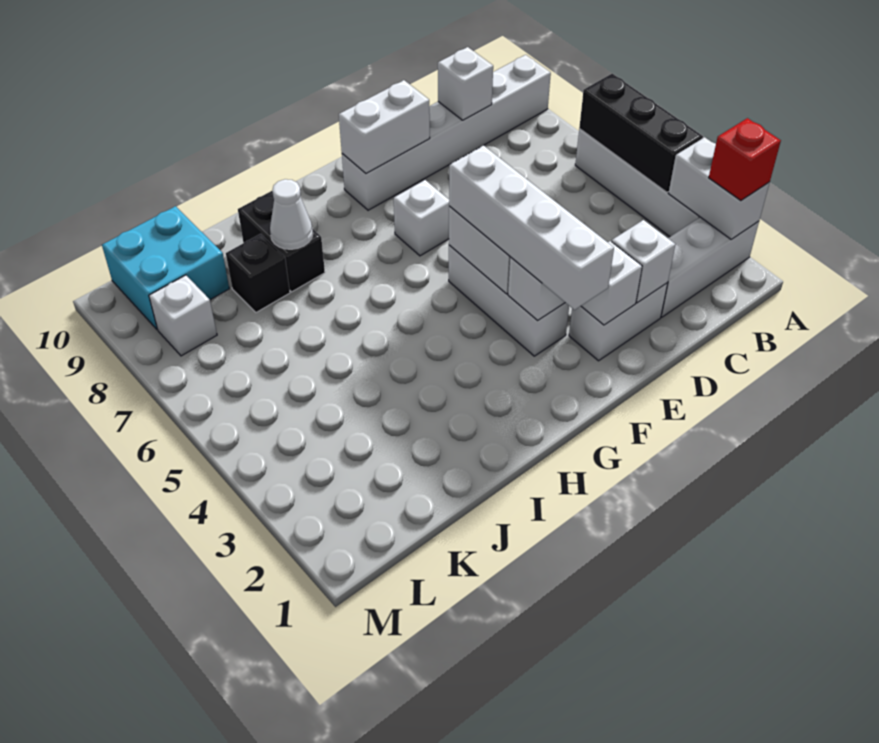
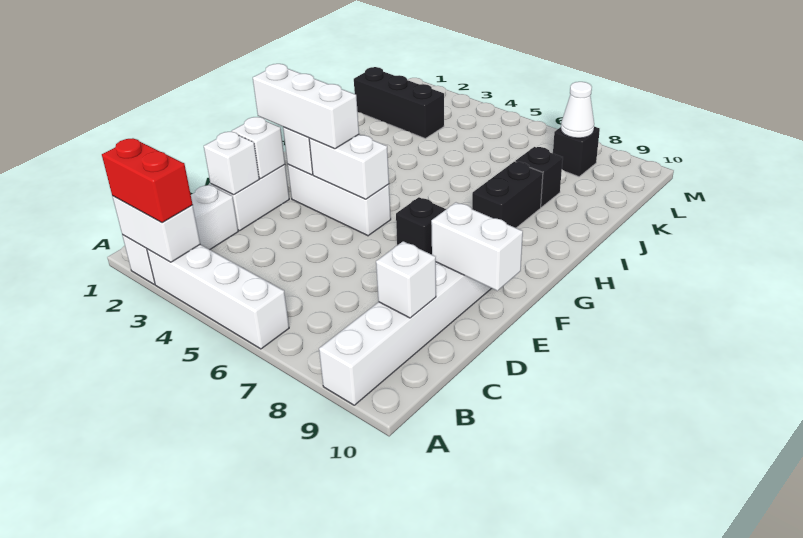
red brick A2 level 3 -> red brick A2:A3 level 3
black brick A4:A6 level 2 -> black brick K1:K3 level 1
white brick E9:F9 level 2 -> white brick E9:E10 level 2
white brick F2:F5 level 3 -> white brick F2:F4 level 3
white brick F7 level 1 -> black brick F7 level 1
black brick I8:I9 level 1 -> black brick H8:I8 level 1
white cone I8 level 2 -> white cone L8 level 2
cyan brick K9:L10 level 1 -> none
white brick L8 level 1 -> black brick L8 level 1

